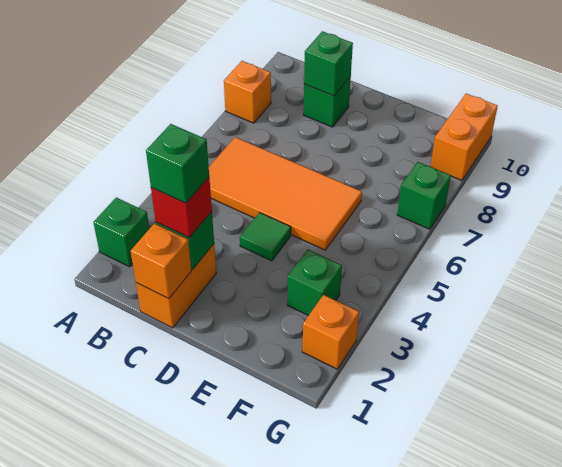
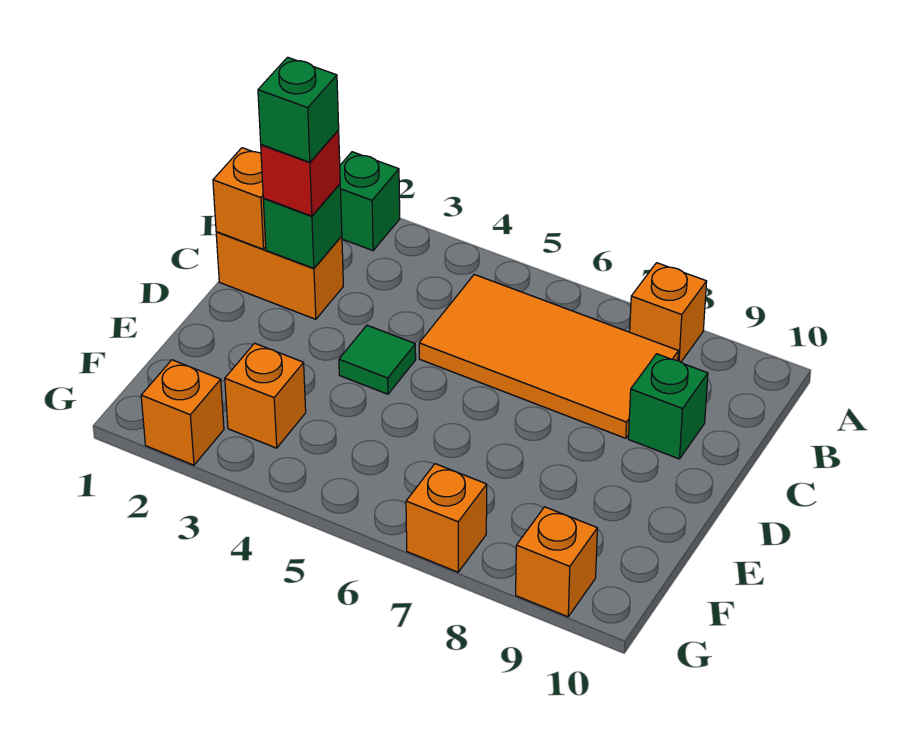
orange tile B5:E6 level 1 -> orange tile B5:C8 level 1
green brick C9 level 2 -> none
green brick F3 level 1 -> orange brick F3 level 1
green brick G7 level 1 -> orange brick G7 level 1
orange brick G9:G10 level 1 -> orange brick G9 level 1

